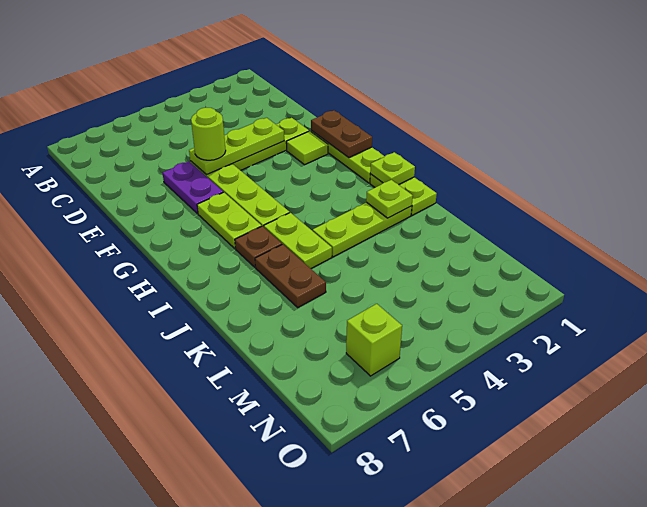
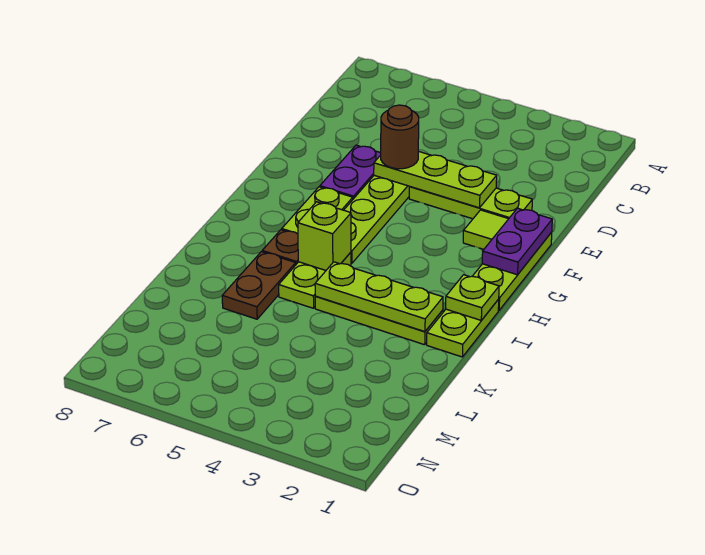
lime round brick E5 level 3 -> brown round brick E5 level 3
brown plate F1:G1 level 2 -> purple plate F1:G1 level 2
lime plate J2 level 2 -> lime plate J2:J4 level 2
lime brick N6 level 1 -> lime brick I5 level 2

